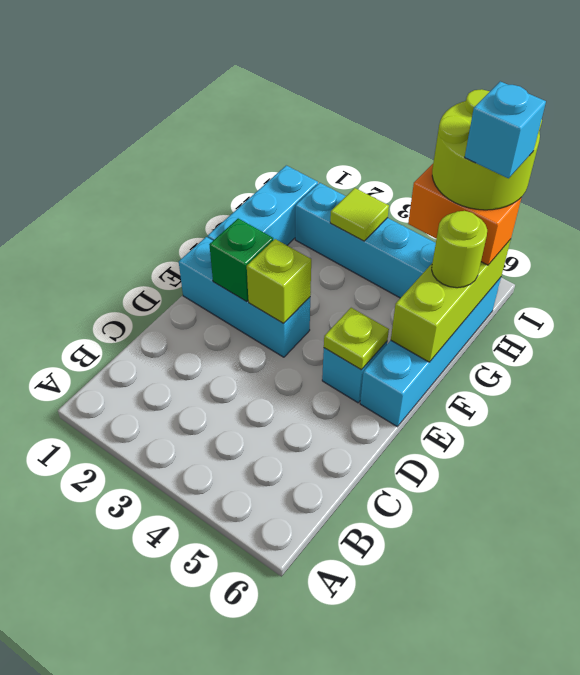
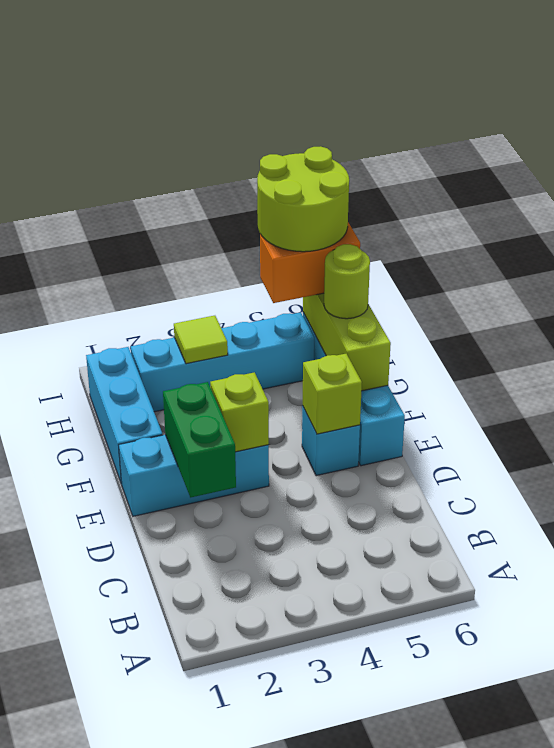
green brick E2 level 2 -> green brick D2:E2 level 2
lime plate E5 level 2 -> lime brick E5 level 2
cyan brick H6 level 5 -> none

